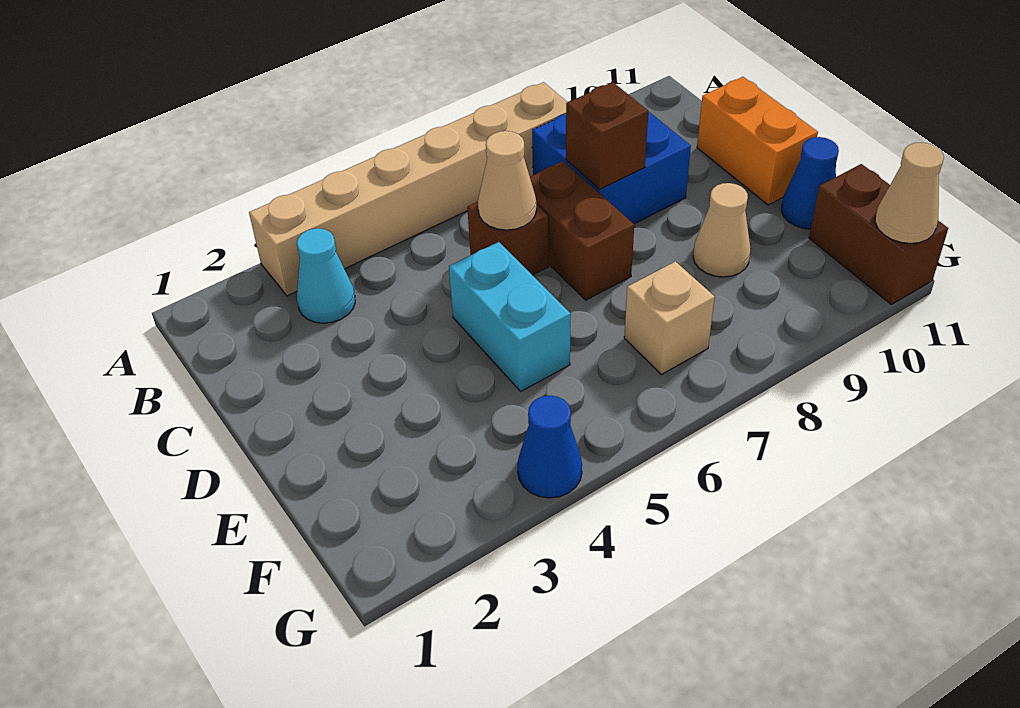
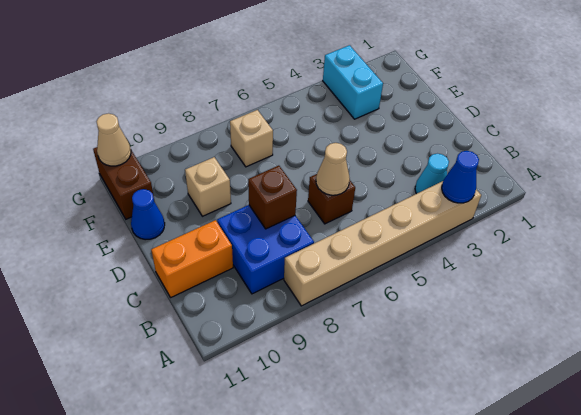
brown brick C7:D7 level 1 -> none
orange brick C11:D11 level 1 -> orange brick C10:C11 level 1
cyan brick D5:E5 level 1 -> cyan brick F3:G3 level 1
tan cone E9 level 1 -> tan brick E9 level 1
blue cone G4 level 1 -> blue cone A3 level 2

